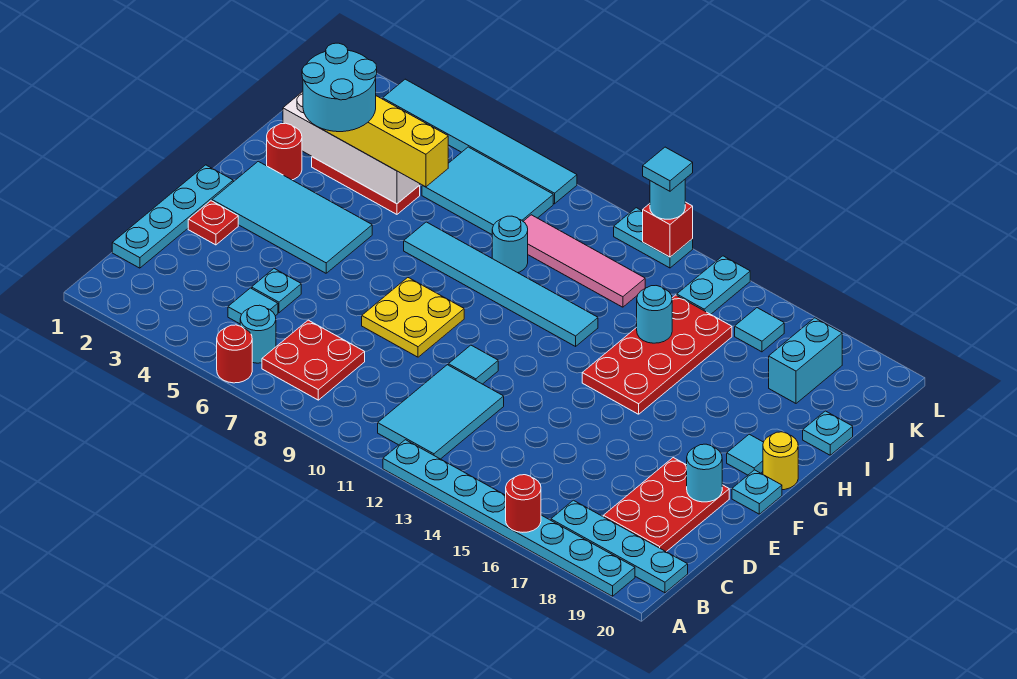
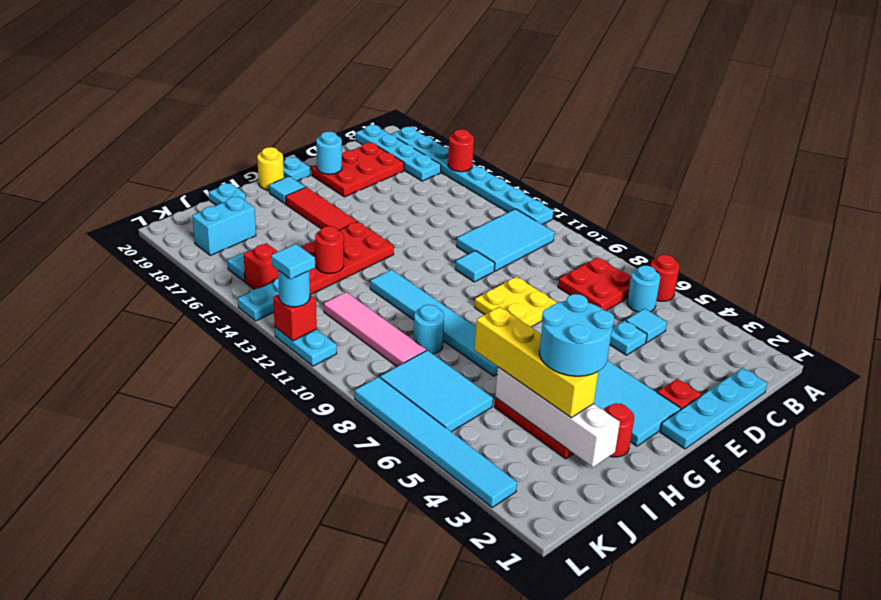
none -> red tile G16:G18 level 1
cyan round brick I14 level 2 -> red round brick I14 level 2
none -> red brick K15 level 1

